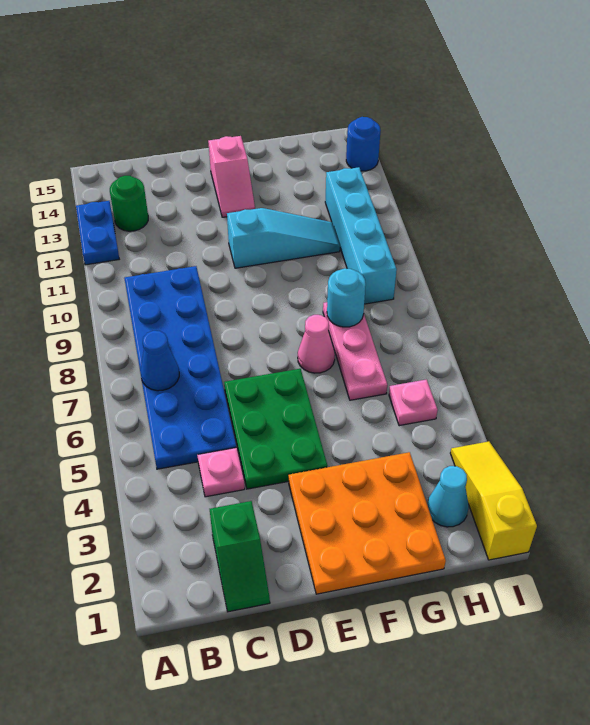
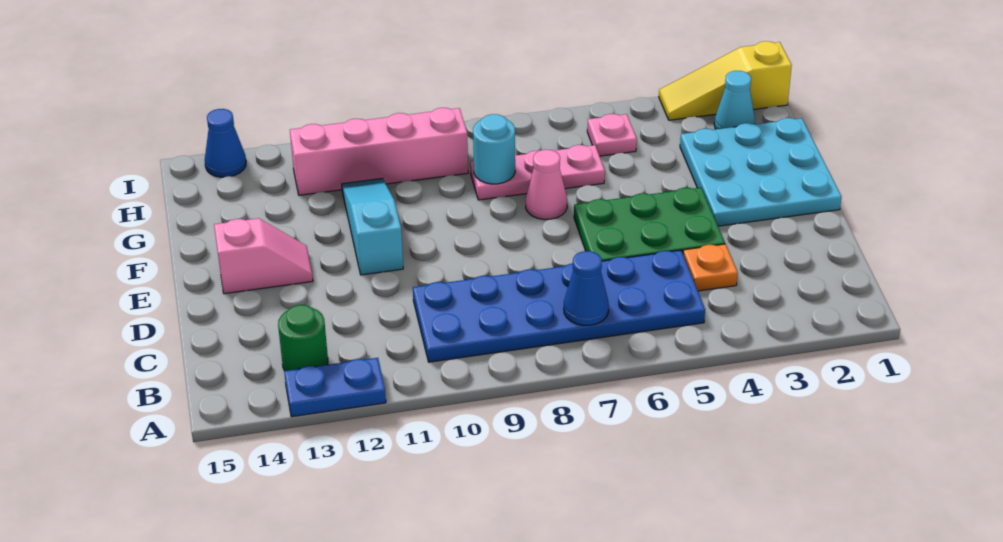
green slope C1:C2 level 1 top 2 -> none
pink plate C4 level 1 -> orange plate C4 level 1
orange plate E1:G3 level 1 -> cyan plate E1:G3 level 1
cyan brick H9:H12 level 1 -> pink brick H9:H12 level 1
blue round brick I14 level 1 -> blue cone I14 level 1

